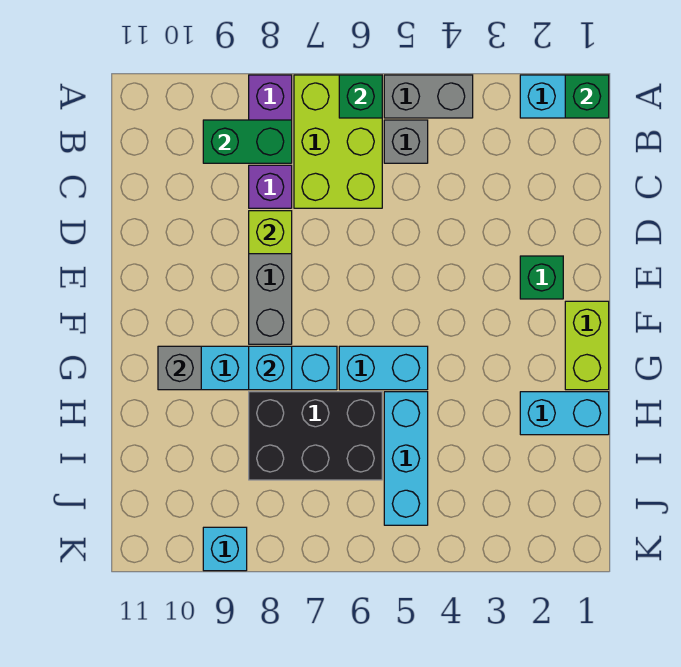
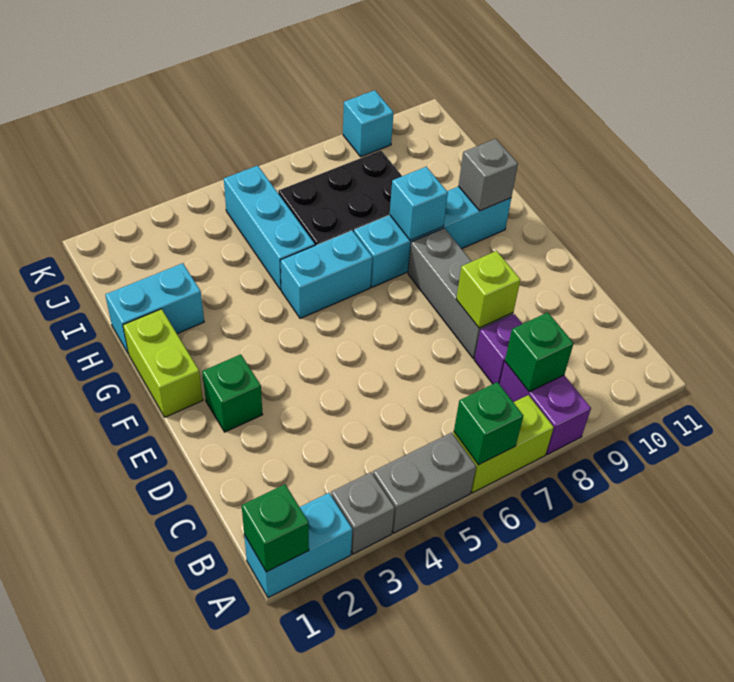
lime brick A6:C7 level 1 -> lime brick A6:A7 level 1
grey brick B5 level 1 -> grey brick A3 level 1
green brick B8:B9 level 2 -> green brick B8 level 2

